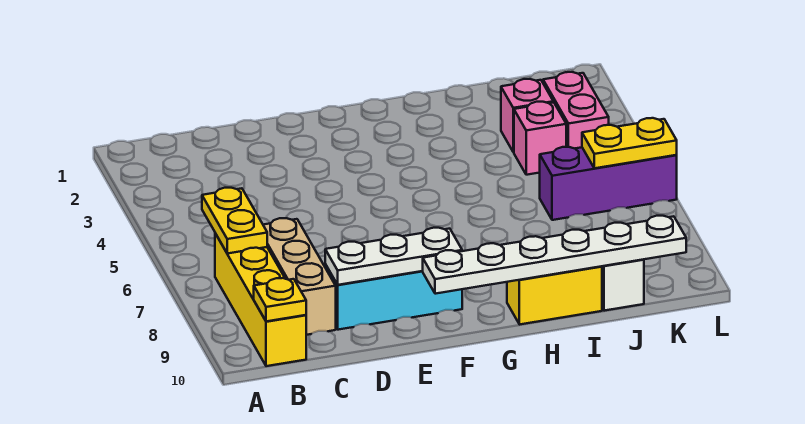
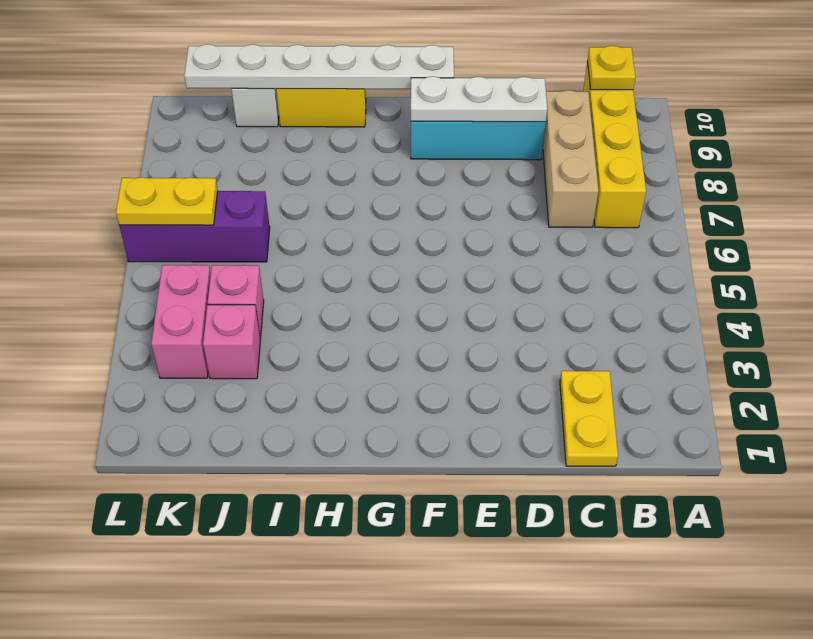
yellow plate B6:B7 level 2 -> yellow plate C1:C2 level 1

